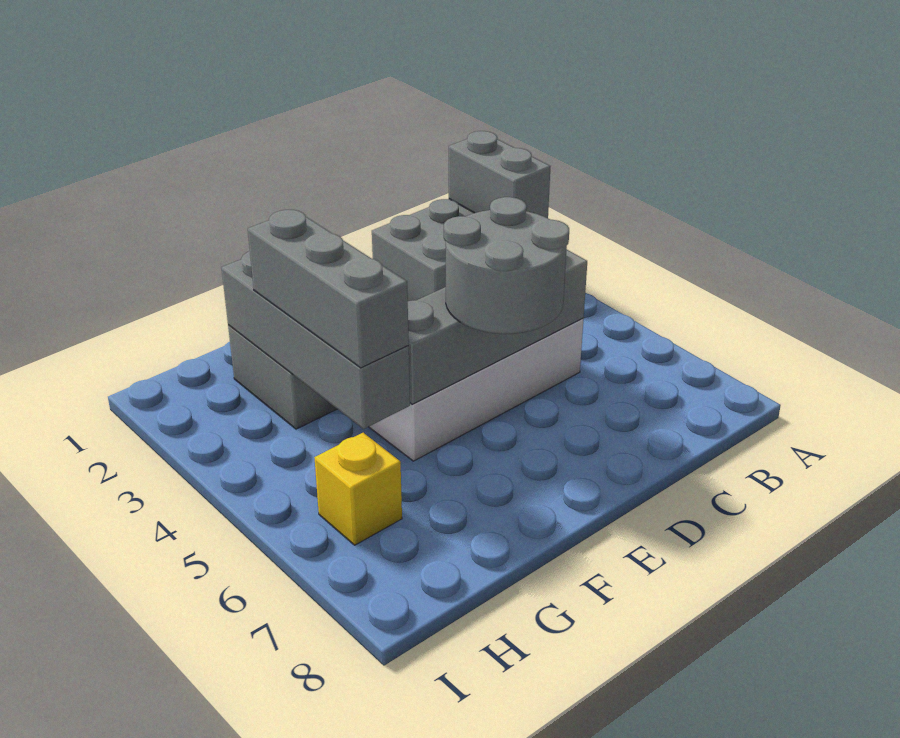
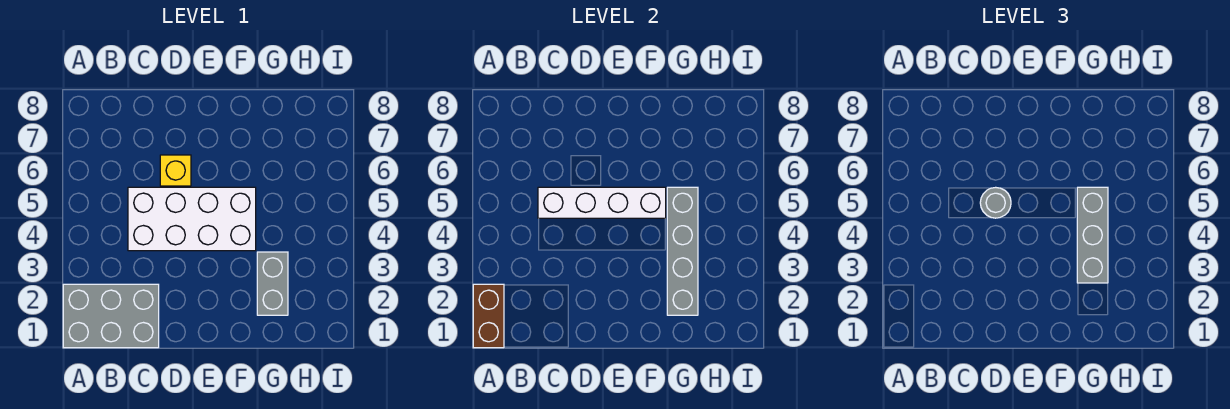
grey brick A1:A2 level 2 -> brown brick A1:A2 level 2
grey brick C5:F5 level 2 -> white brick C5:F5 level 2
grey round brick D5:E6 level 3 -> grey round brick D5 level 3
yellow brick H6 level 1 -> yellow brick D6 level 1

